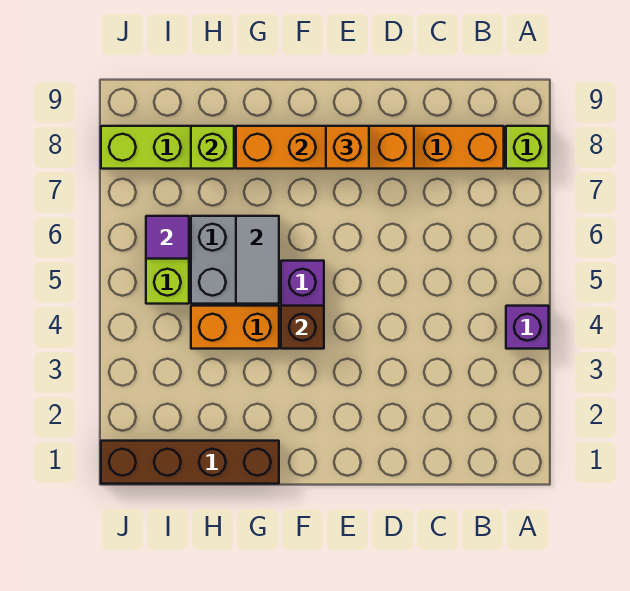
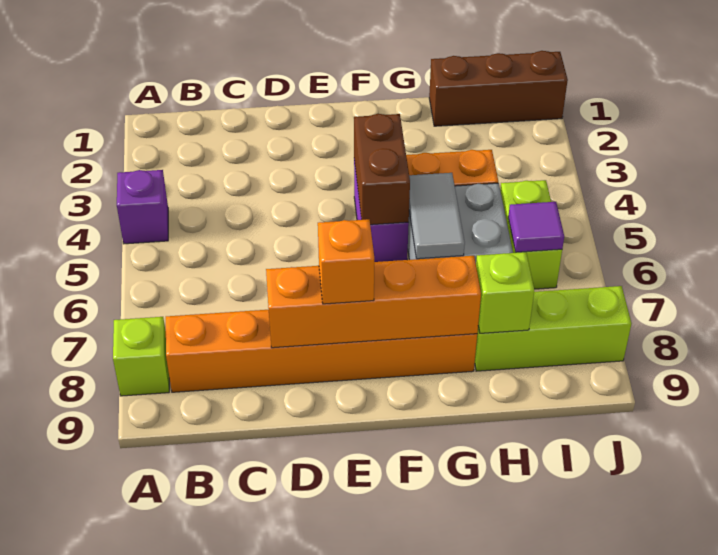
brown brick F4 level 2 -> brown brick F4:F5 level 2
brown brick G1:J1 level 1 -> brown brick H1:J1 level 1

